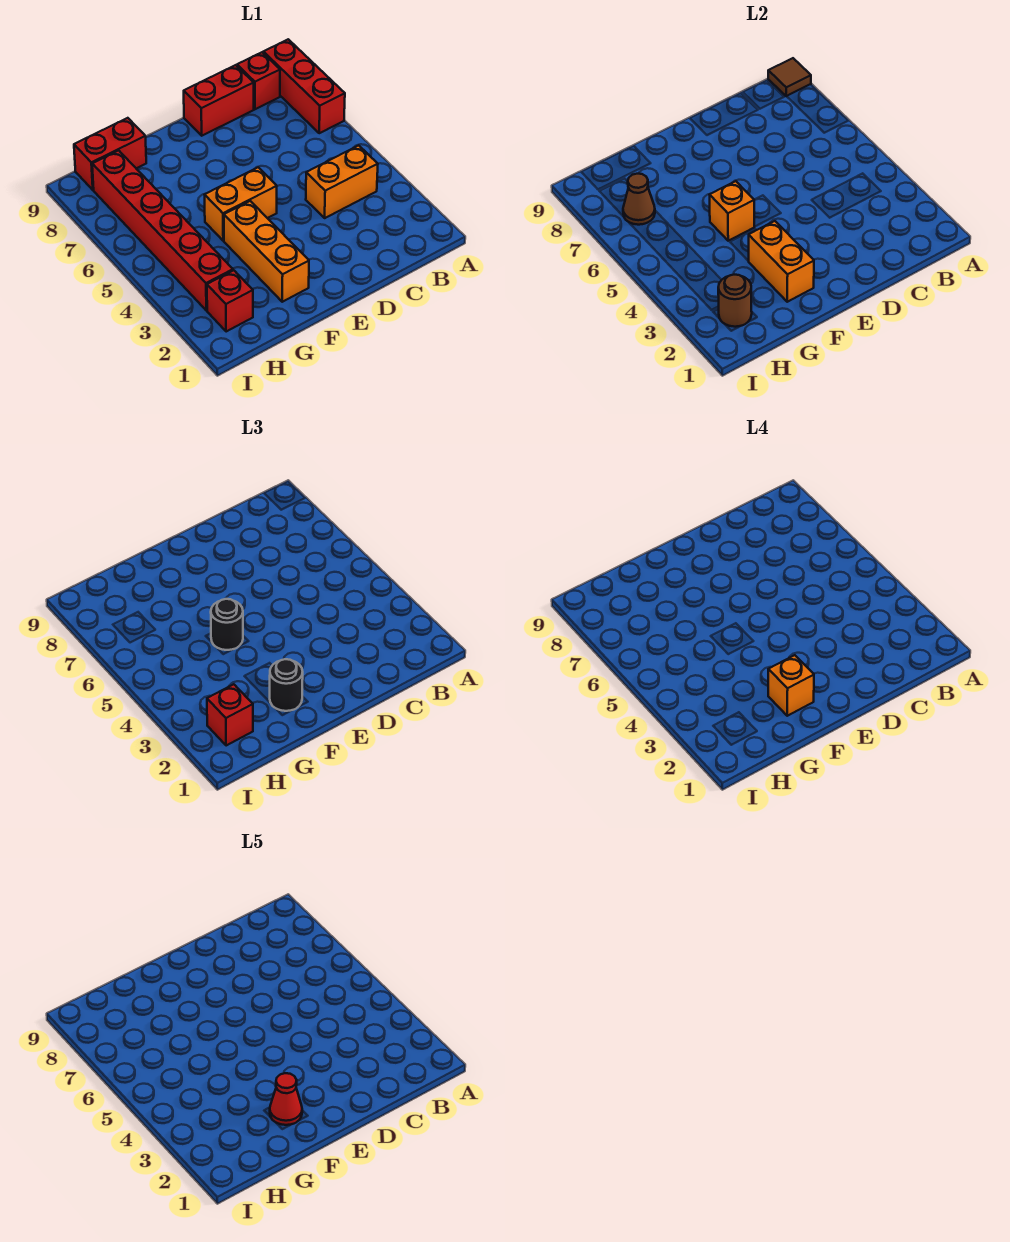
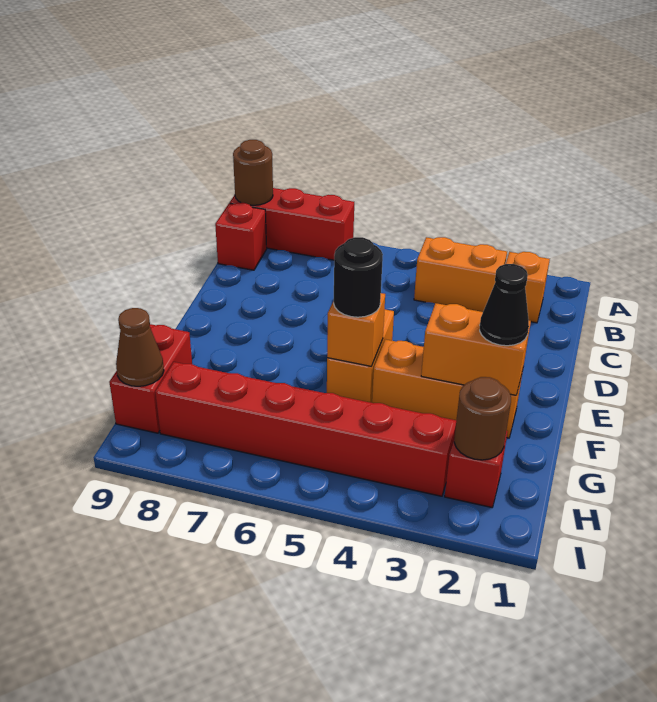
brown tile A9 level 2 -> brown round brick A9 level 2
orange brick B4:C4 level 1 -> orange brick B3:B4 level 1
red brick C9:D9 level 1 -> none
black round brick F2 level 3 -> black cone F2 level 3
orange brick F2 level 4 -> orange brick B2 level 1
red cone F2 level 5 -> none
red brick H2 level 3 -> none
brown cone H7 level 2 -> brown cone H9 level 2

